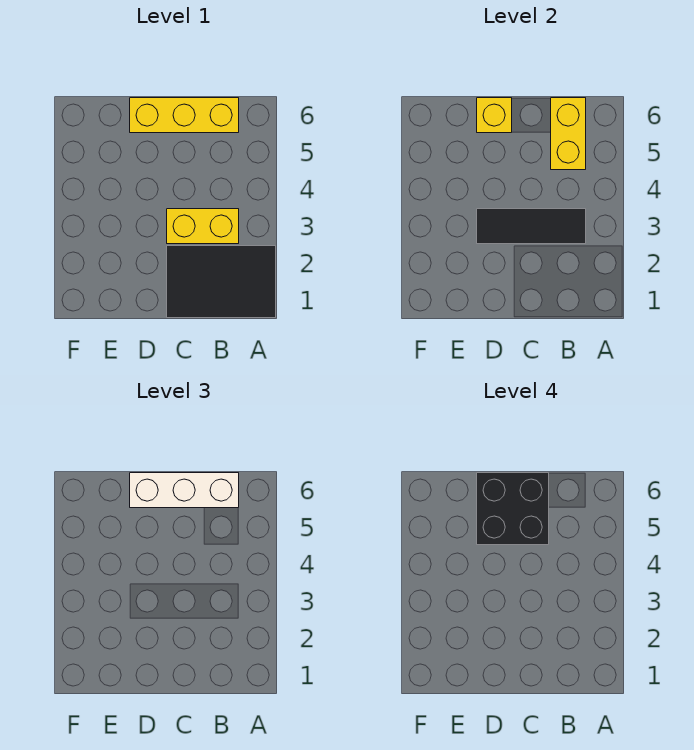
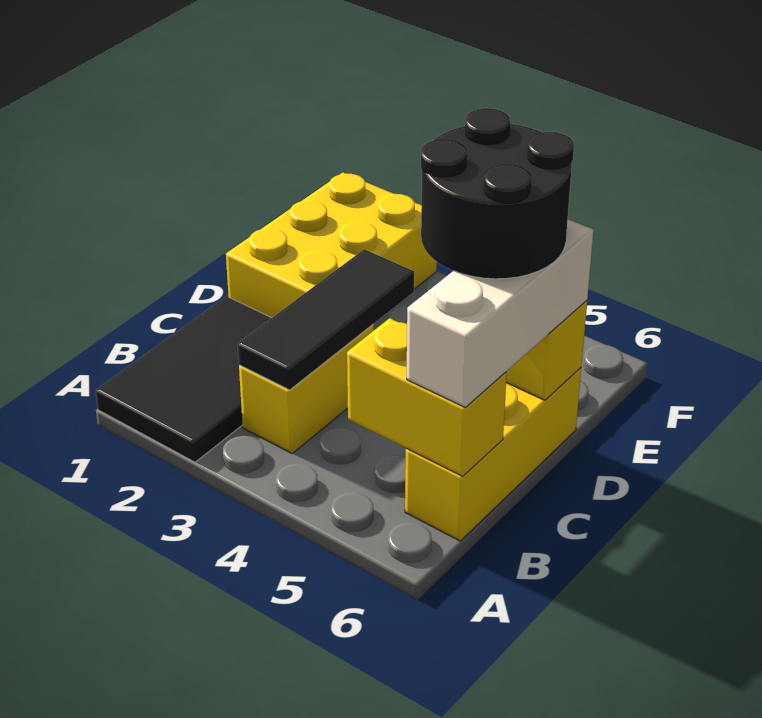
black brick C5:D6 level 4 -> black round brick C5:D6 level 4
none -> yellow brick D1:F2 level 1

